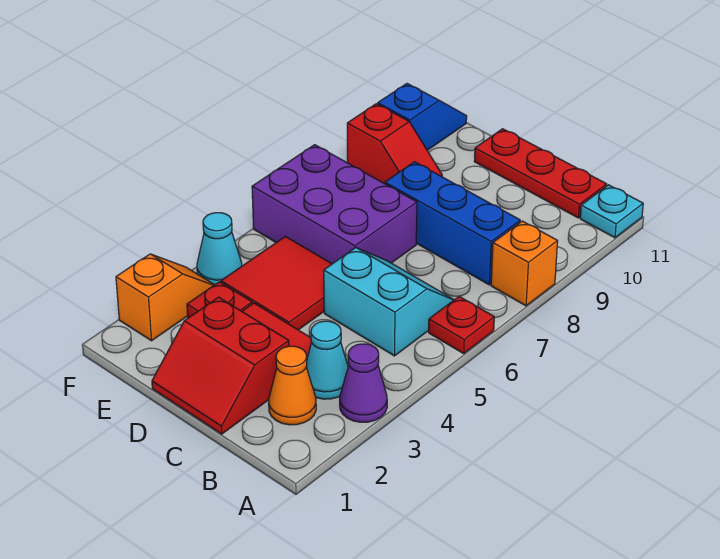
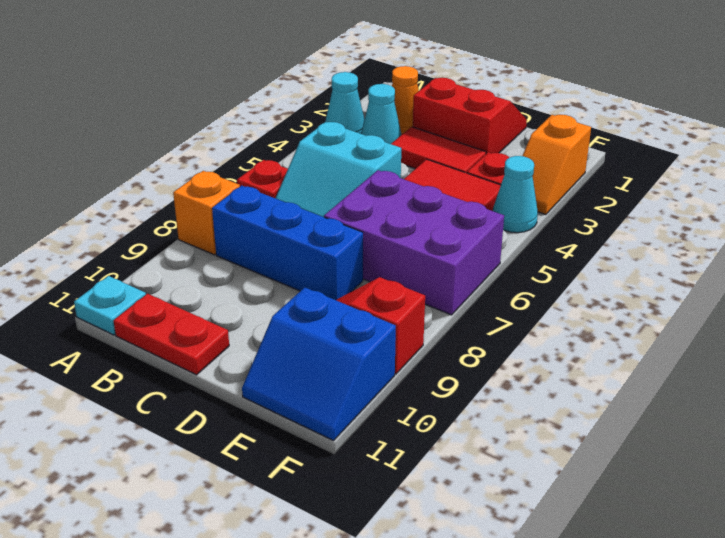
purple cone A3 level 1 -> cyan cone A3 level 1
red plate B11:D11 level 1 -> red plate B11:C11 level 1
blue slope F10:F11 level 1 top 10 -> blue slope E10:F11 level 1 top 10

